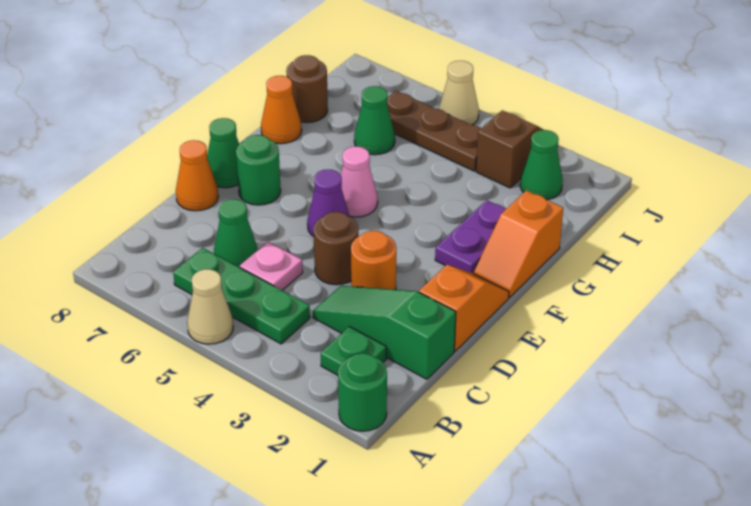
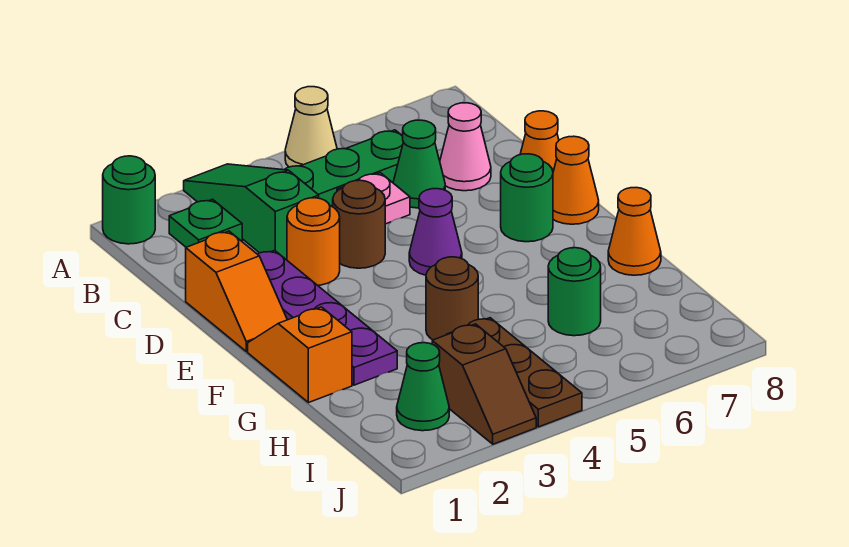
green slope C1:C3 level 1 top 1 -> green slope A3:C3 level 1 top C
green cone E8 level 1 -> orange cone E8 level 1
purple plate F2:G2 level 1 -> purple plate D2:G2 level 1
pink cone F5 level 1 -> pink cone C7 level 1
green cone H6 level 1 -> green round brick H6 level 1
brown round brick H8 level 1 -> brown round brick G4 level 1
brown plate I4:I6 level 1 -> brown plate H4:J4 level 1
tan cone J5 level 1 -> none

